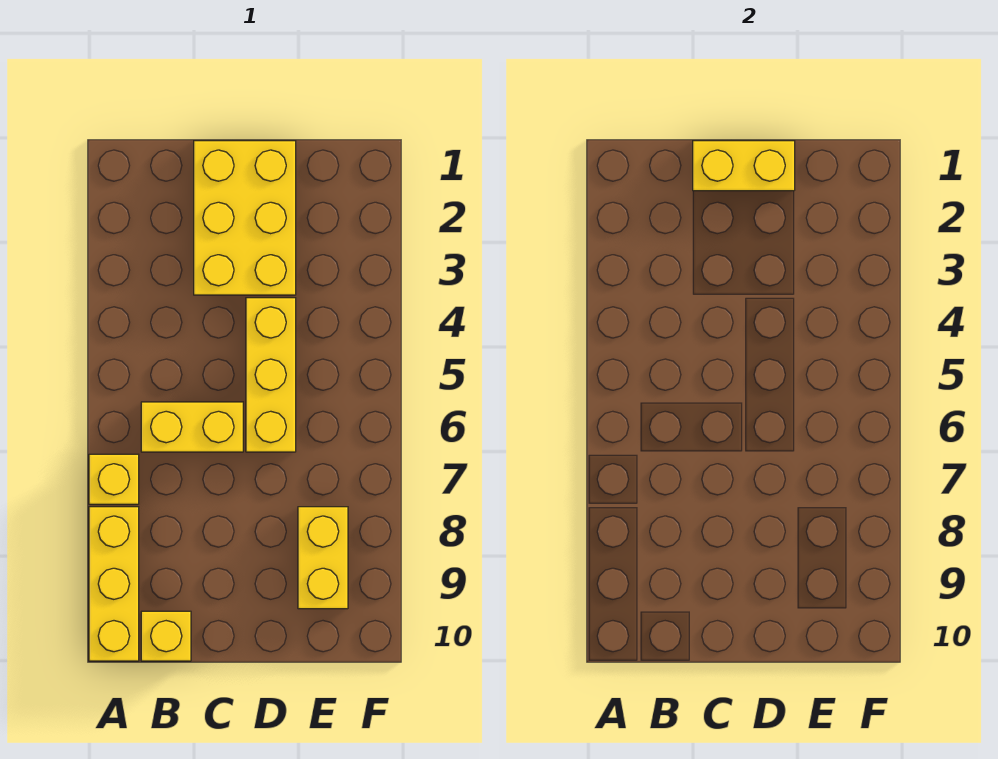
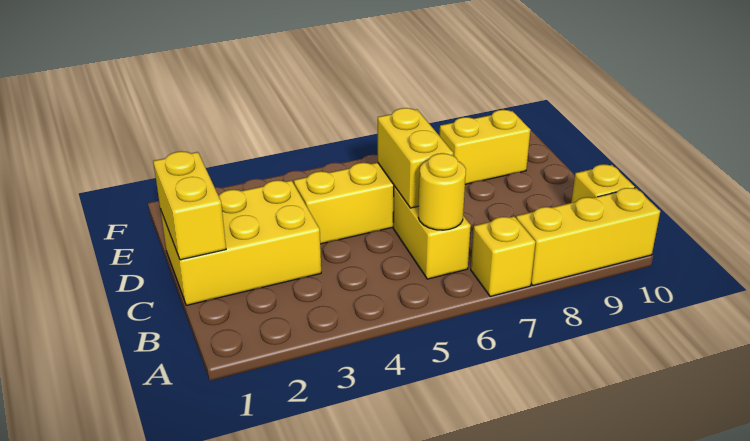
none -> yellow round brick B6 level 2
none -> yellow brick C6:D6 level 2

